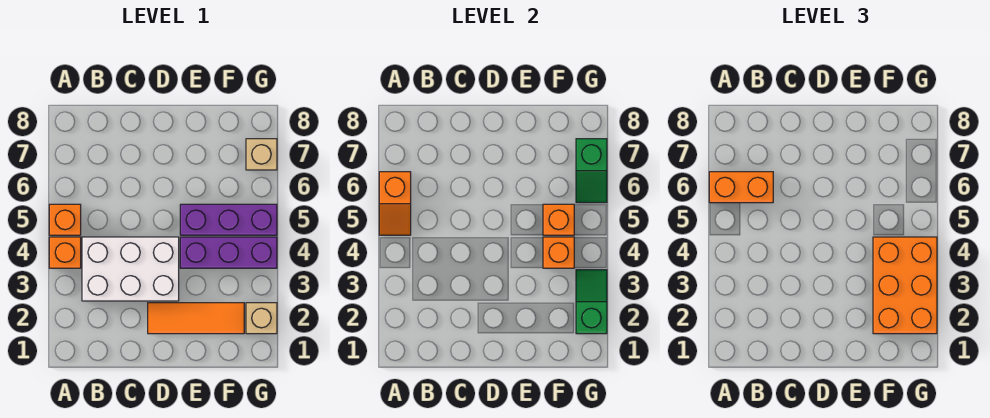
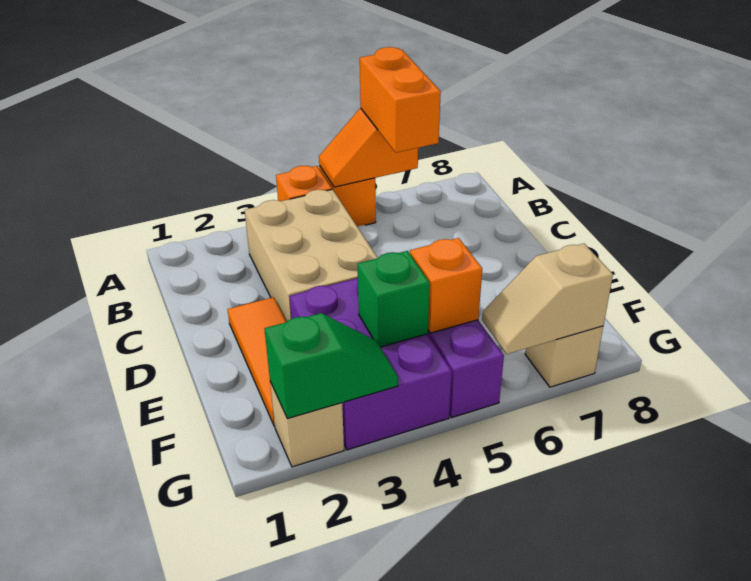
white brick B3:D4 level 1 -> tan brick B3:D4 level 1
purple brick E4:G4 level 1 -> purple brick E3:G4 level 1
orange brick F2:G4 level 3 -> none
orange brick F4 level 2 -> green brick F4 level 2
green slope G6:G7 level 2 top 7 -> tan slope G6:G7 level 2 top 7

